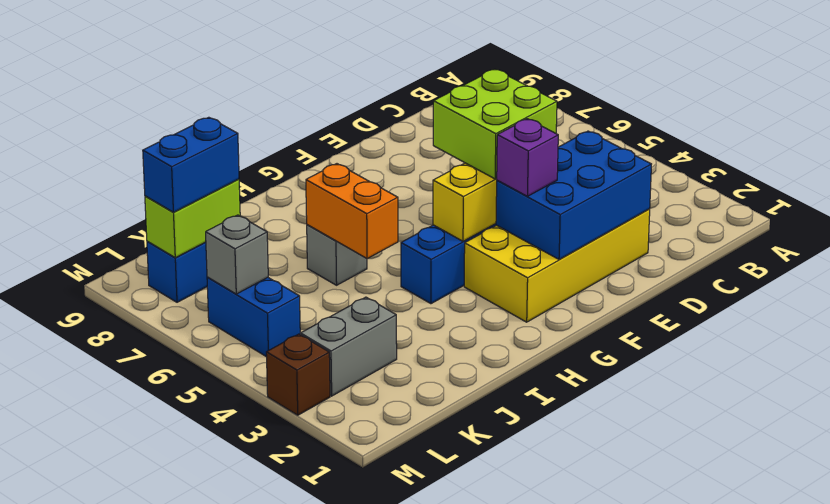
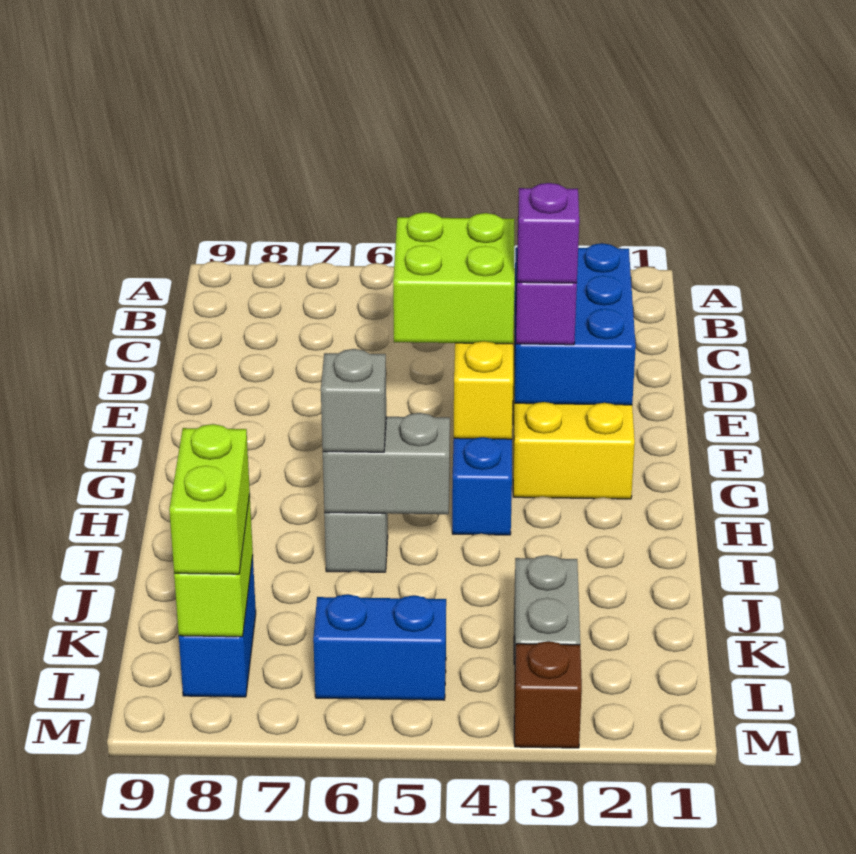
none -> purple brick F3 level 4
orange brick I5:I6 level 2 -> grey brick I5:I6 level 2
blue brick K8:L8 level 3 -> lime brick K8:L8 level 3
grey brick L6 level 2 -> grey brick I6 level 3

